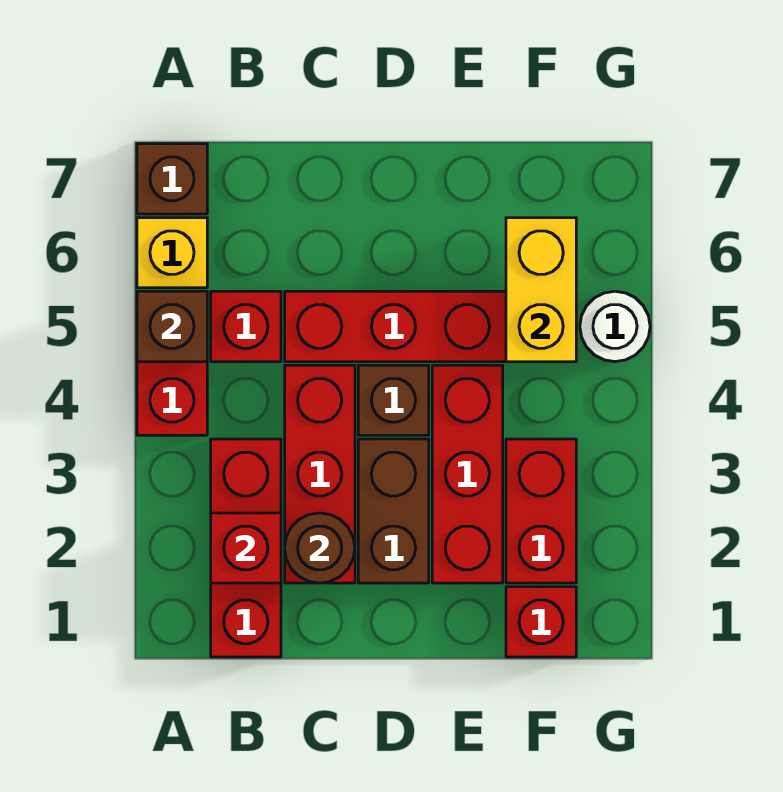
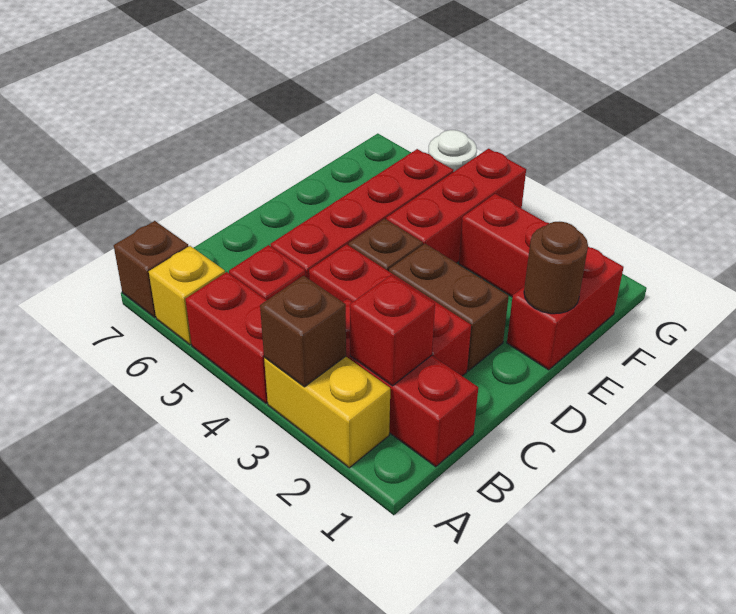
brown brick A5 level 2 -> brown brick A3 level 2
brown round brick C2 level 2 -> brown round brick E1 level 2
red brick E2:E4 level 1 -> red brick E4:G4 level 1
red brick F1 level 1 -> red brick E1:F1 level 1
yellow brick F5:F6 level 2 -> yellow brick A2:A3 level 1

